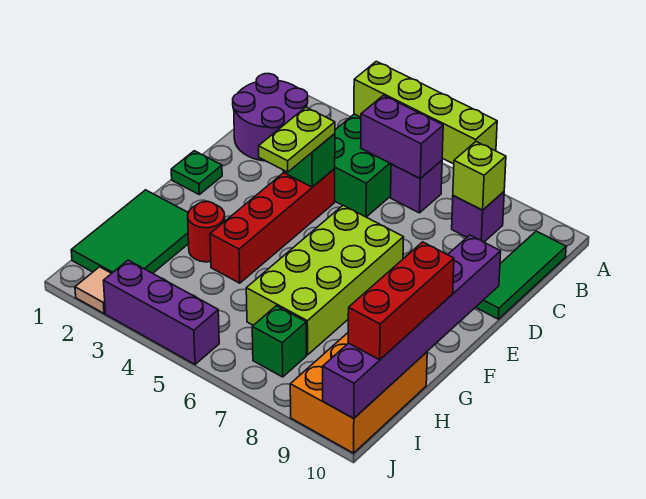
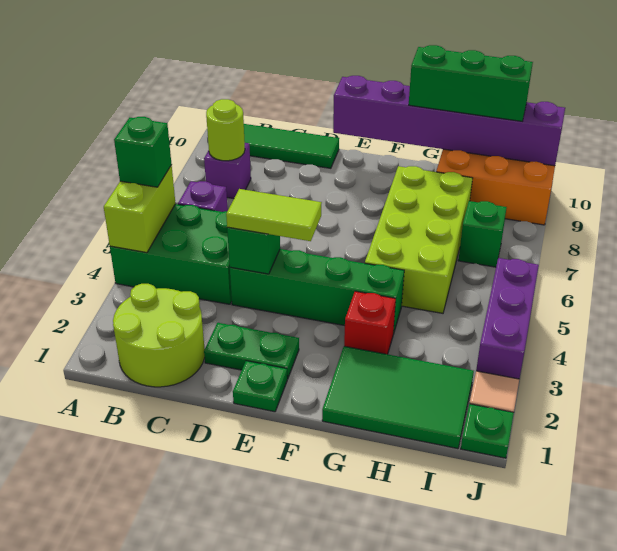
lime brick A4:A7 level 2 -> lime brick A4:A5 level 2
none -> green brick A5 level 3
purple round brick B1:C2 level 1 -> lime round brick B1:C2 level 1
purple brick B5:B6 level 2 -> none
lime brick B8 level 2 -> lime round brick B8 level 2
none -> green plate D2:E2 level 1
red brick D4:G4 level 1 -> green brick D4:G4 level 1
lime plate D4:E4 level 3 -> lime tile D4:E4 level 3
lime brick E6:H7 level 1 -> lime brick G5:H8 level 1
red round brick G3 level 1 -> red brick G3 level 1
red brick G10:I10 level 3 -> green brick G10:I10 level 3
none -> green plate J1 level 1

